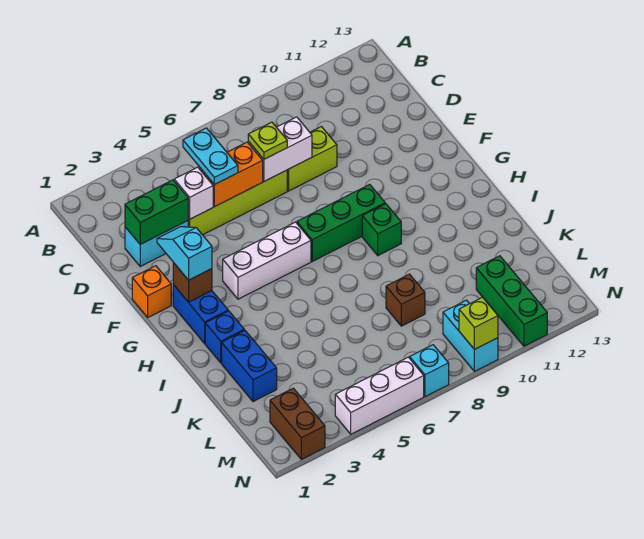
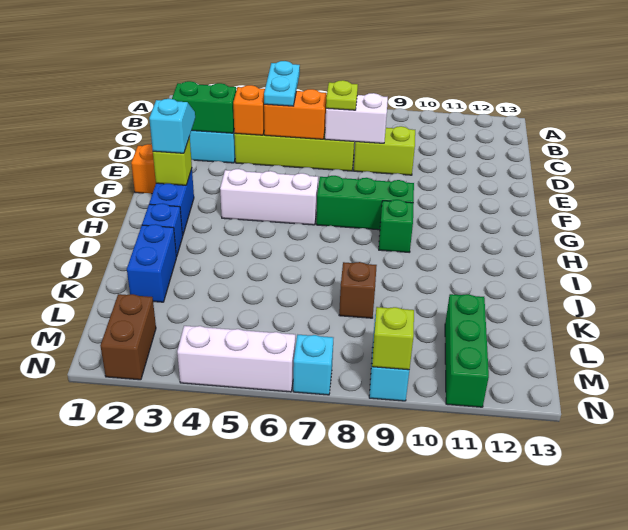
white brick D4 level 2 -> orange brick D4 level 2
brown brick G2 level 2 -> lime brick G2 level 2

